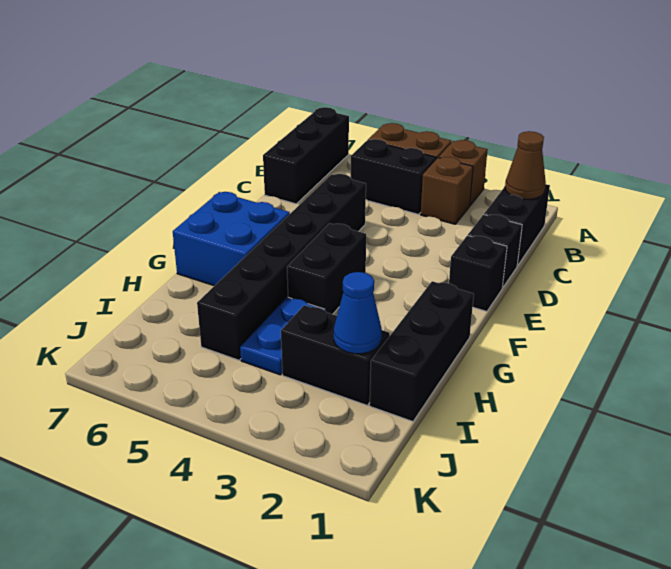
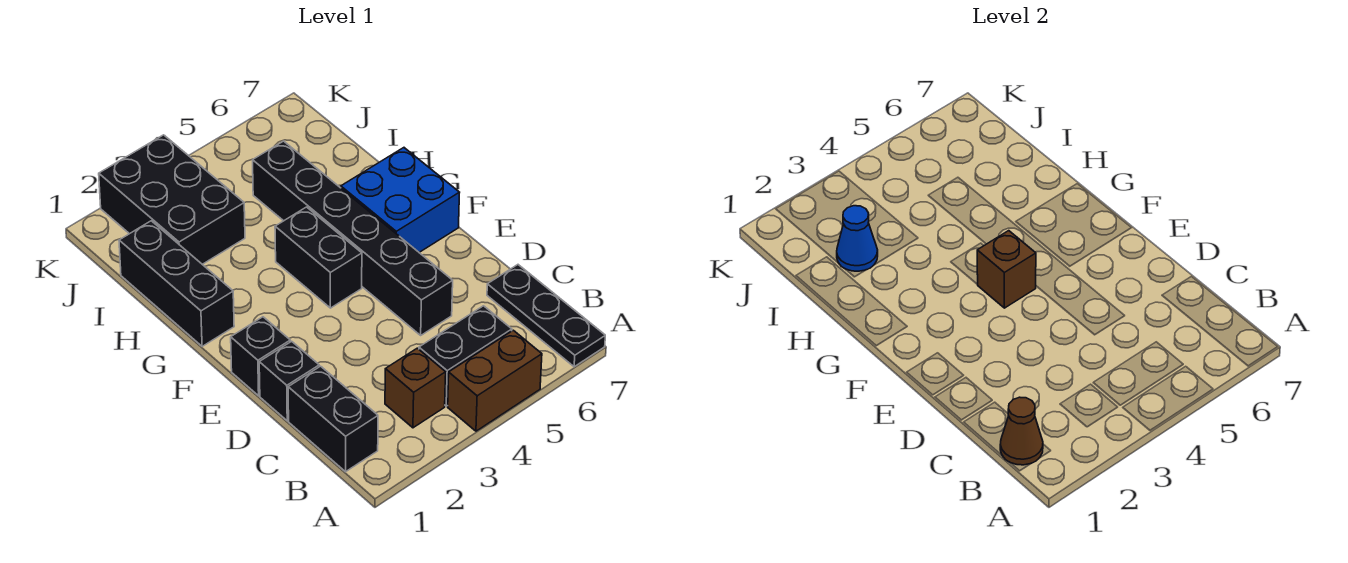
brown brick A3 level 1 -> brown brick F4 level 2
black brick A7:C7 level 1 -> black plate A7:C7 level 1
blue plate H4:I4 level 1 -> none
black brick I2:I3 level 1 -> black brick I2:K3 level 1

